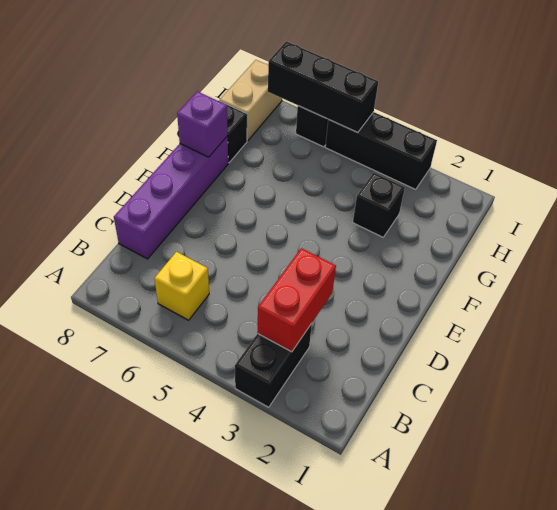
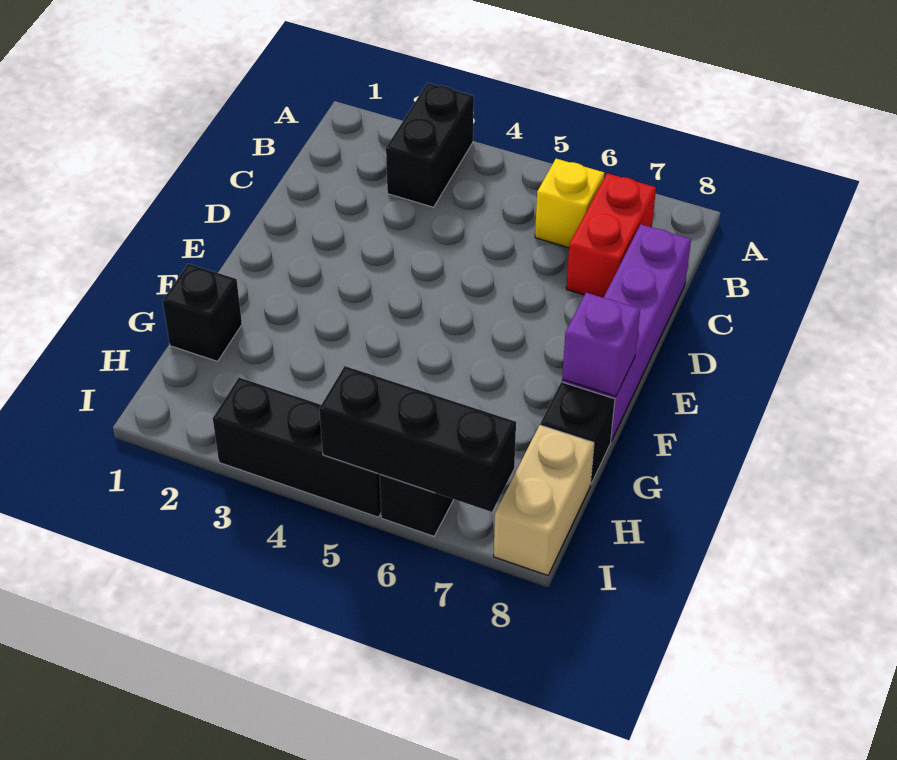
red brick B3:C3 level 2 -> red brick B7:C7 level 1
black brick G3 level 1 -> black brick G1 level 1

